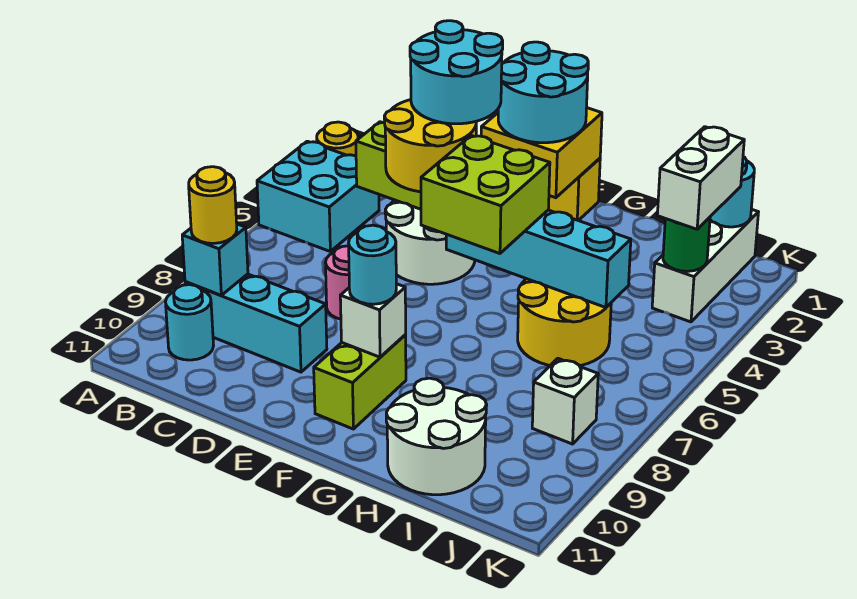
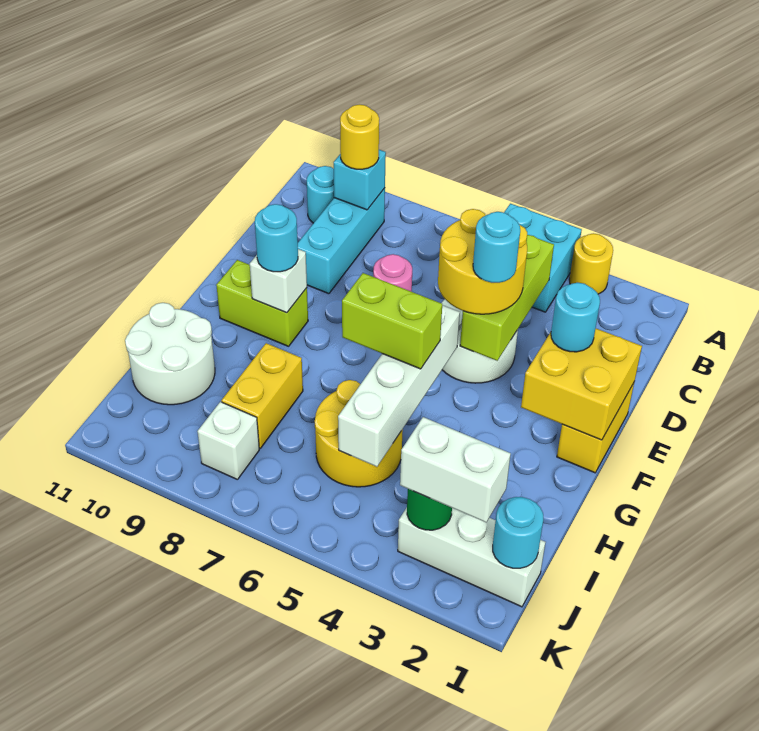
cyan round brick D3:E4 level 4 -> cyan round brick E4 level 4
cyan round brick E1:F2 level 3 -> cyan round brick E2 level 3
cyan brick F5:I5 level 2 -> white brick F5:I5 level 2
lime brick F5:G6 level 3 -> lime brick G5:G6 level 3
none -> yellow brick H8:I8 level 1

